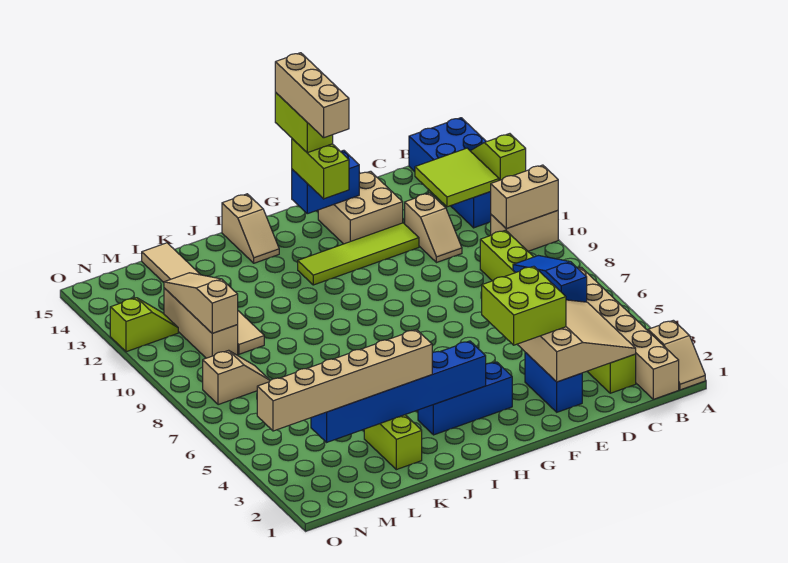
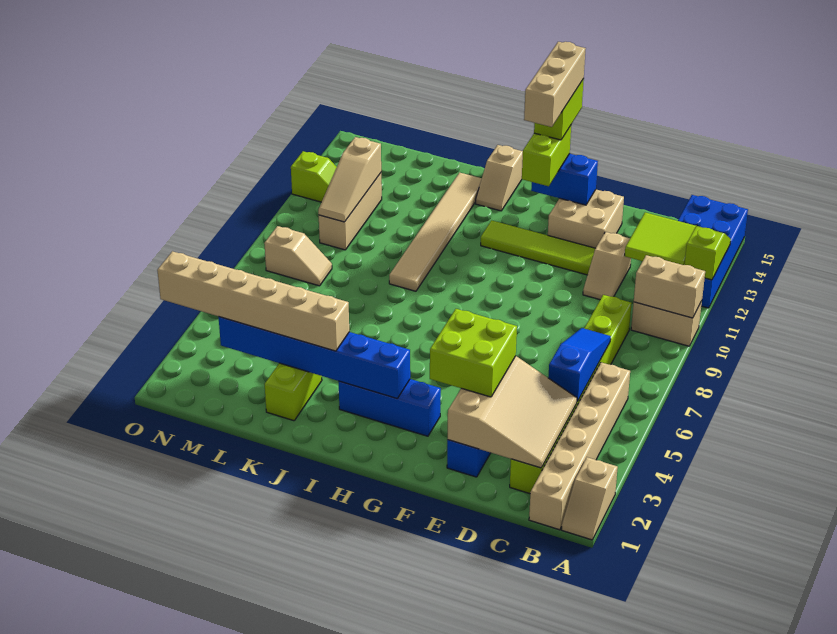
tan tile L10:L15 level 1 -> tan tile J9:J14 level 1
tan slope M10:M12 level 2 top 10 -> tan slope M10:M12 level 2 top 12

